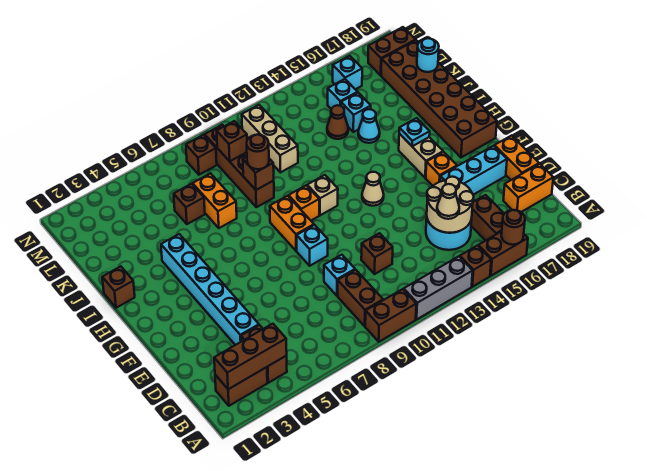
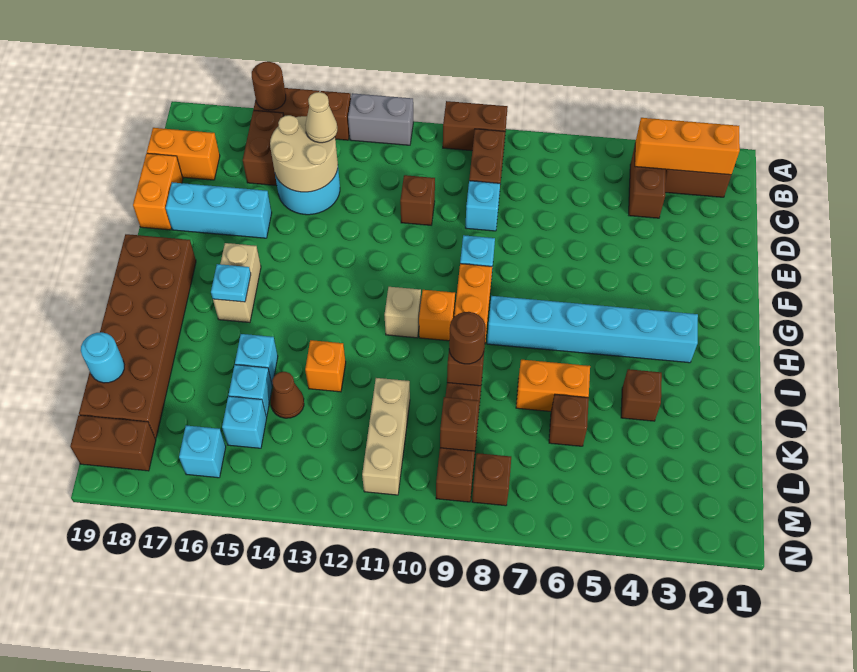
grey brick A11:A13 level 1 -> grey brick A12:A13 level 1
brown brick B2:B4 level 2 -> orange brick B2:B4 level 2
cyan brick D4:I4 level 1 -> cyan brick H3:H8 level 1
orange brick F16 level 1 -> orange brick J13 level 1
tan cone G13 level 1 -> none
brown brick I1 level 1 -> brown brick J4 level 1
orange brick J7:K7 level 1 -> orange brick J6:J7 level 1
cyan cone J15 level 1 -> cyan brick J15 level 1

